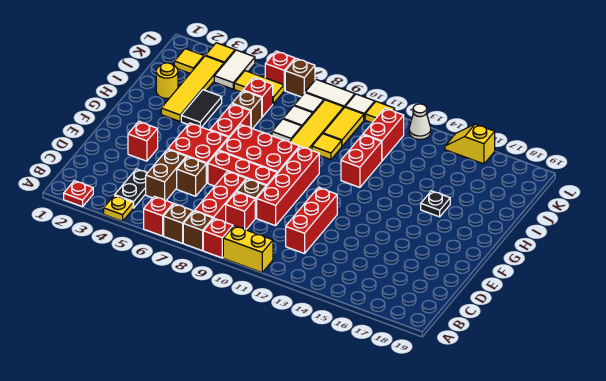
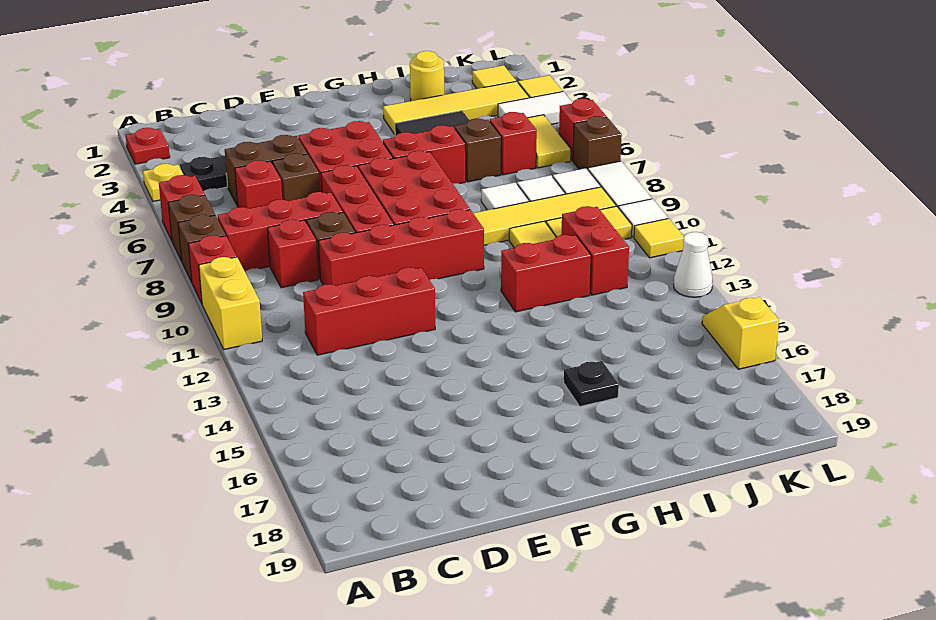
red brick E3 level 1 -> red brick C6 level 1
red brick J12:K12 level 1 -> red brick J11:J12 level 1

